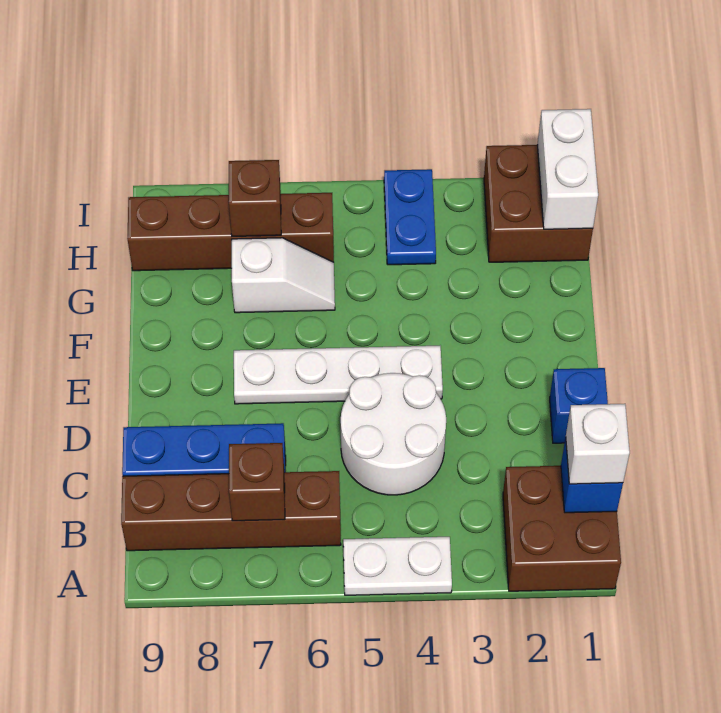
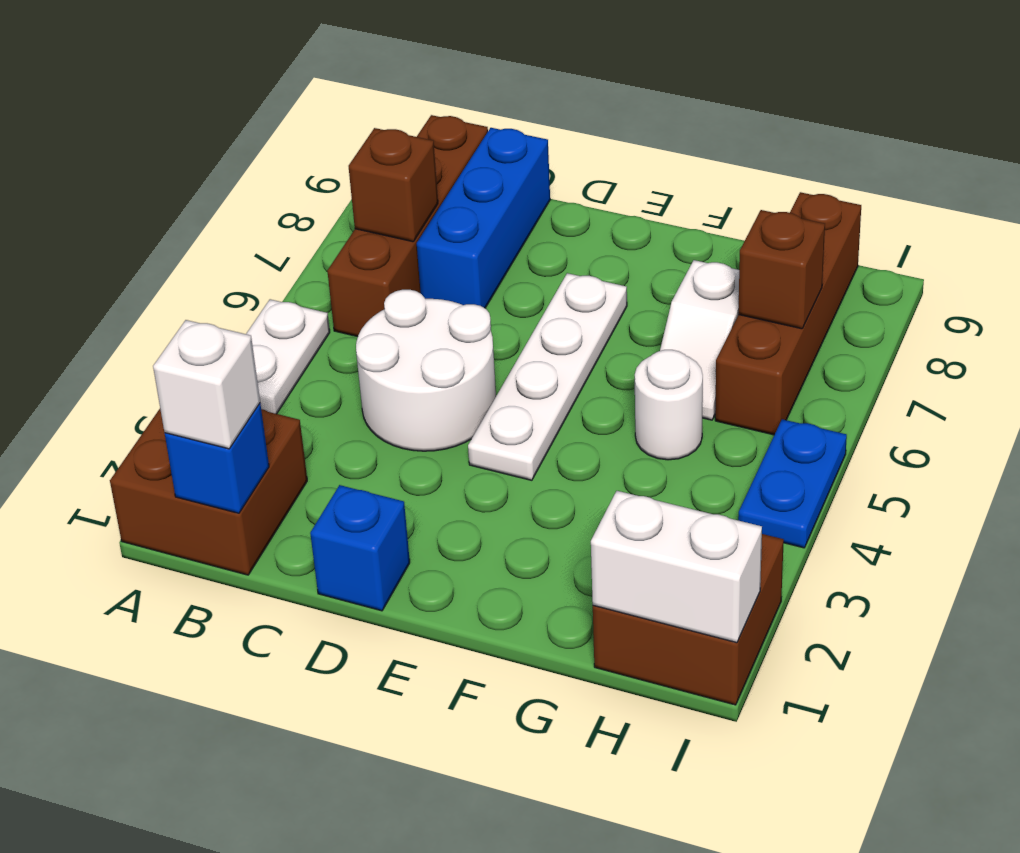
none -> white round brick G5 level 1
blue plate H4:I4 level 1 -> blue plate I4:I5 level 1

